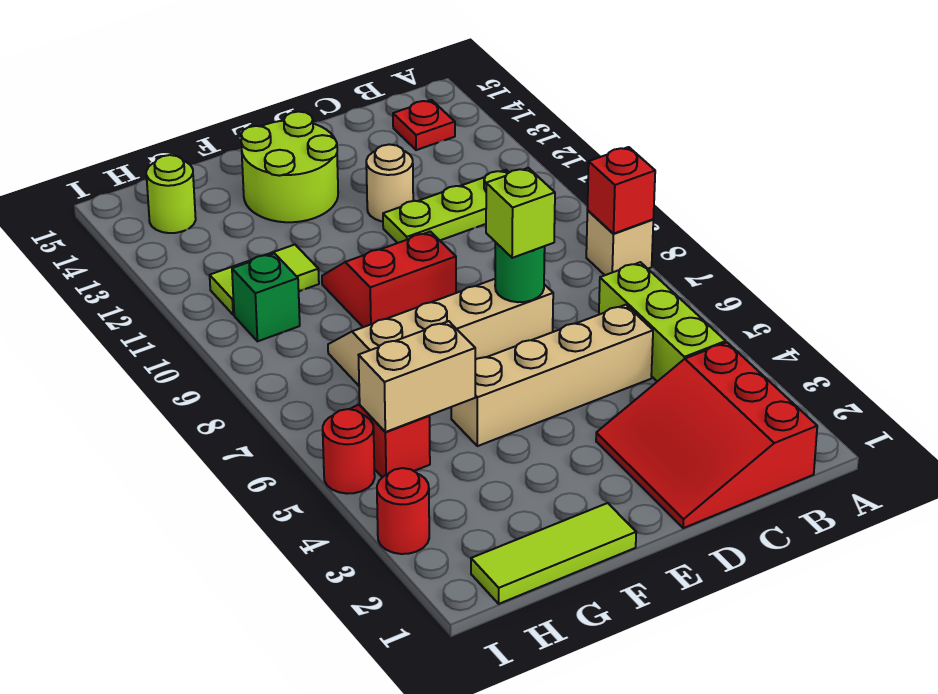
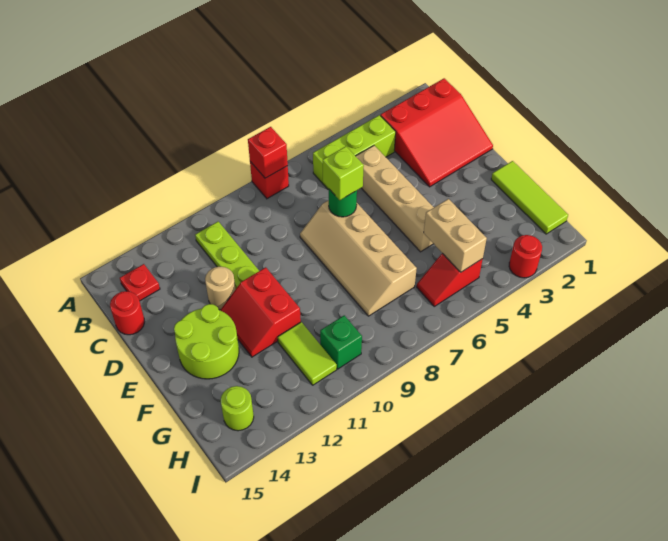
tan brick A8 level 1 -> red brick A8 level 1
red slope E9:F10 level 1 top 9 -> red slope E11:F12 level 1 top 11
red round brick I5 level 1 -> red round brick C15 level 1

